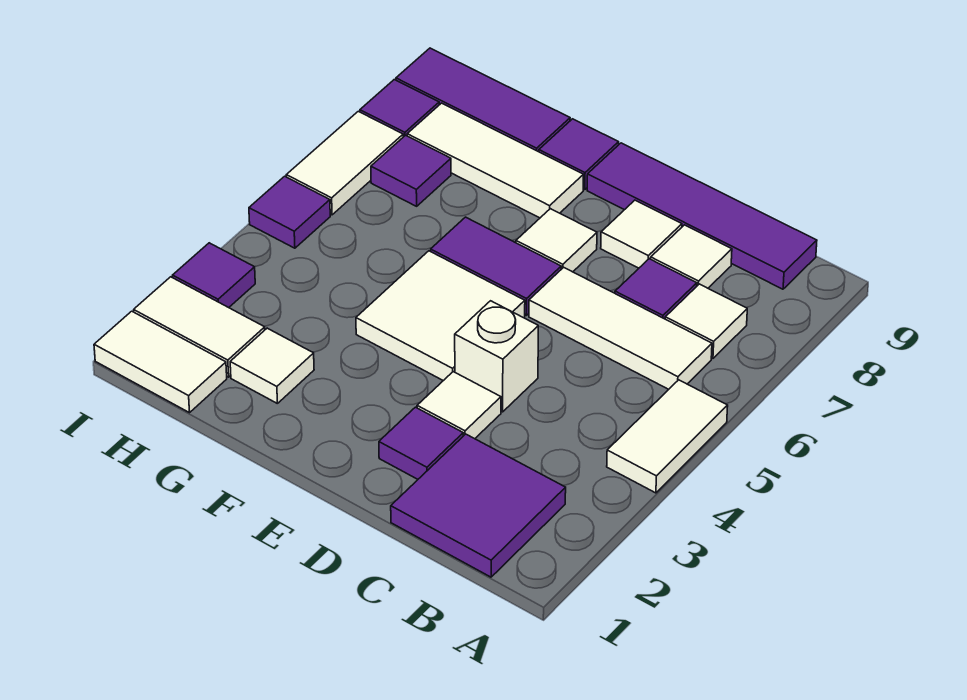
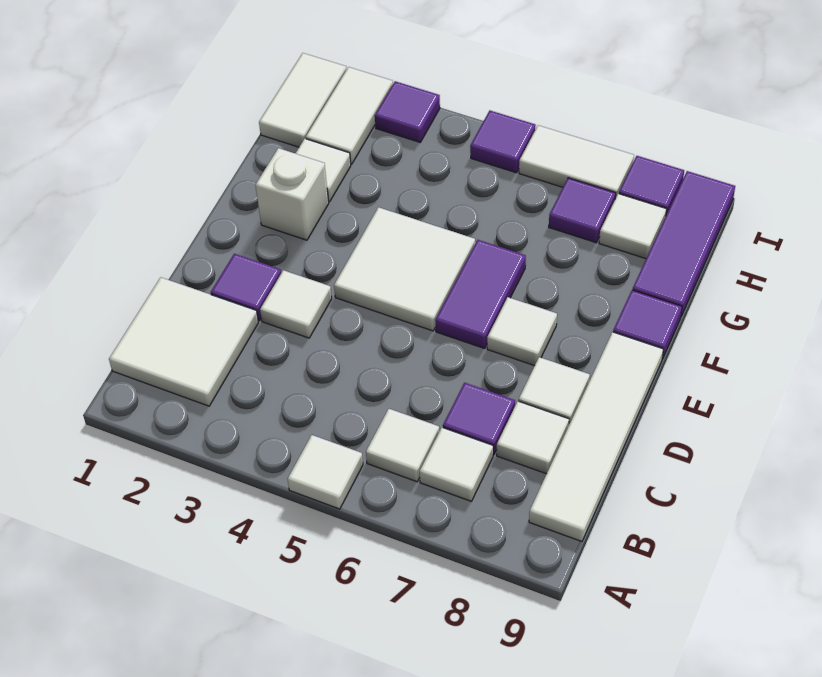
white tile A4:A5 level 1 -> white tile A5 level 1
purple tile B1:C2 level 1 -> white tile B1:C2 level 1
white tile B6:D6 level 1 -> white tile B6 level 1
purple tile B9:E9 level 1 -> white tile B9:E9 level 1
white brick D4 level 1 -> white brick F2 level 1
white tile F8:H8 level 1 -> white tile H8 level 1

